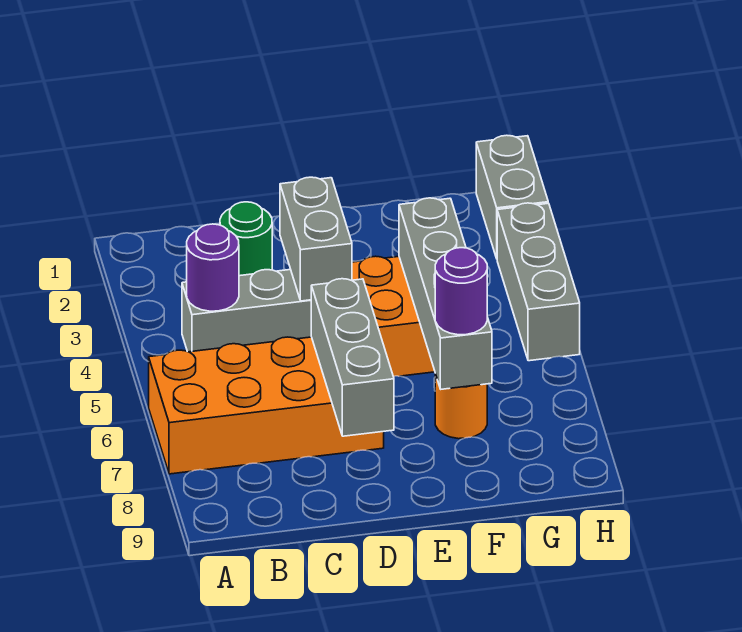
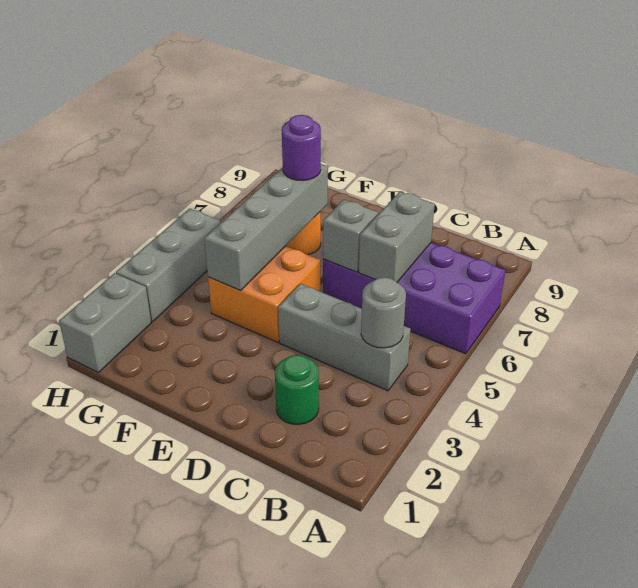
orange brick A6:D7 level 1 -> purple brick A6:D7 level 1
purple round brick B4 level 2 -> grey round brick B4 level 2
grey brick D3:D4 level 2 -> grey brick C6:C7 level 2
grey brick D6:D8 level 2 -> grey brick D6 level 2

